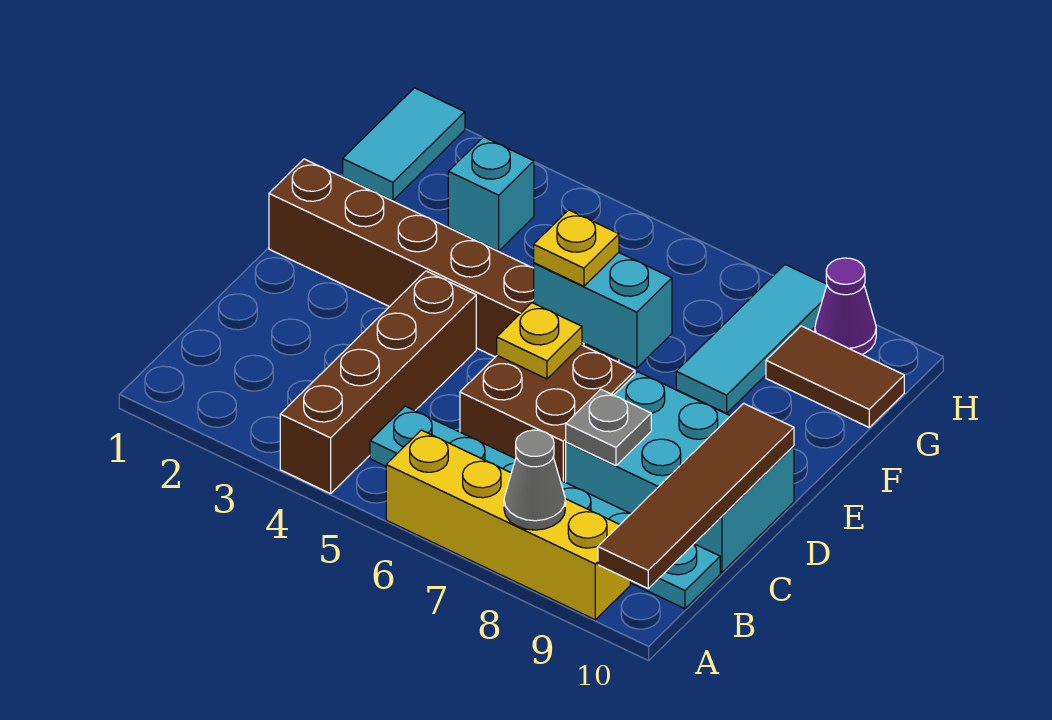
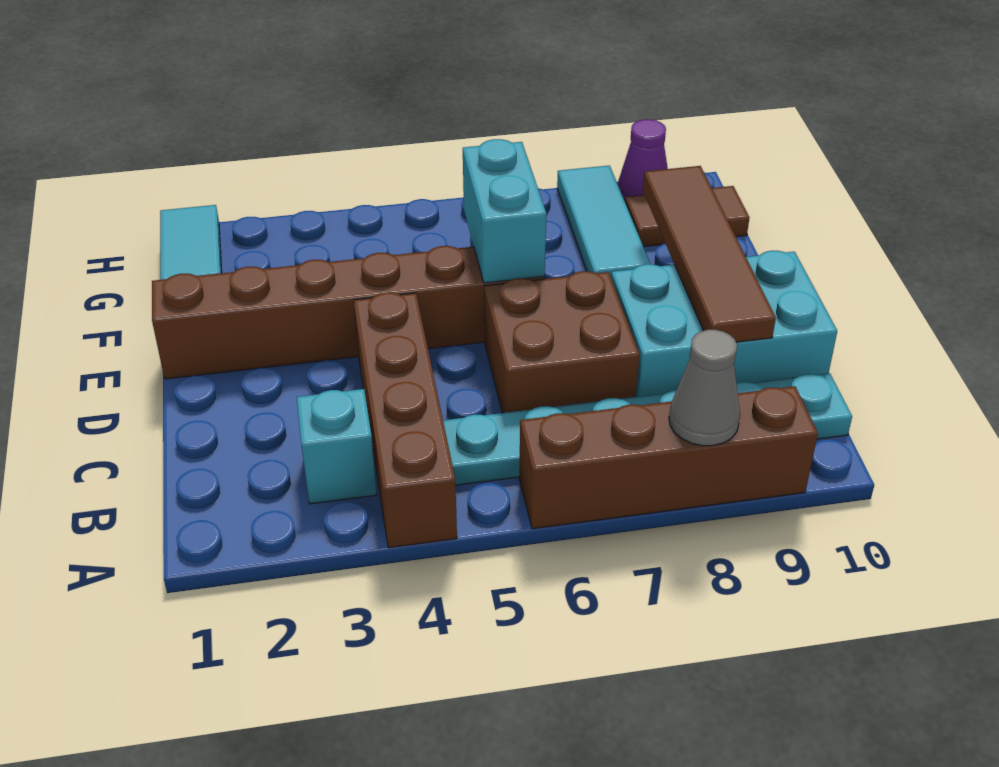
yellow brick A6:A9 level 1 -> brown brick A6:A9 level 1
brown tile A10:D10 level 2 -> brown tile C9:F9 level 2
grey plate C8 level 2 -> none
yellow plate D6 level 2 -> none
cyan brick E6:E7 level 2 -> cyan brick E6:F6 level 2
yellow plate E6 level 3 -> none
cyan brick G3 level 1 -> cyan brick B3 level 1

